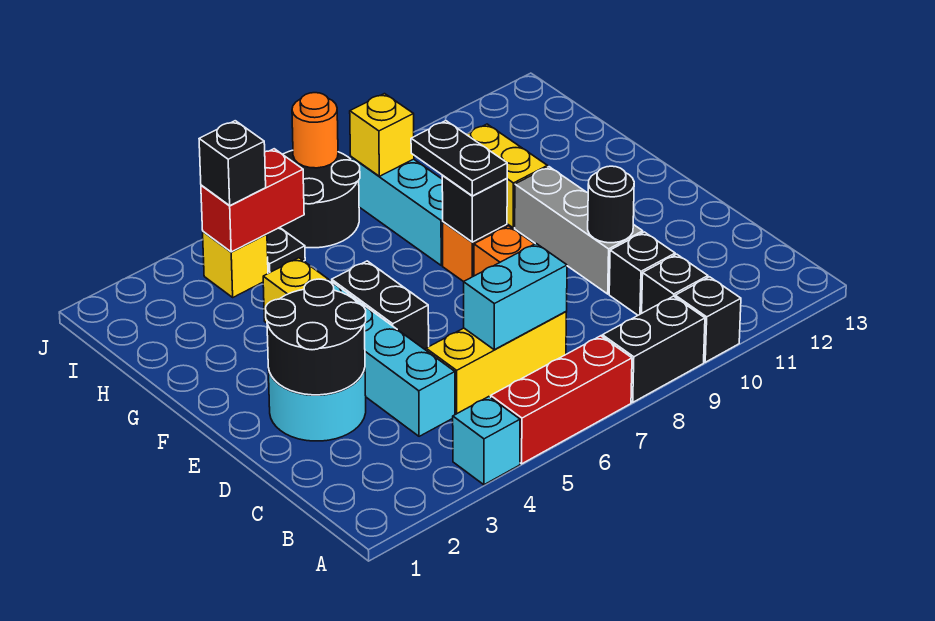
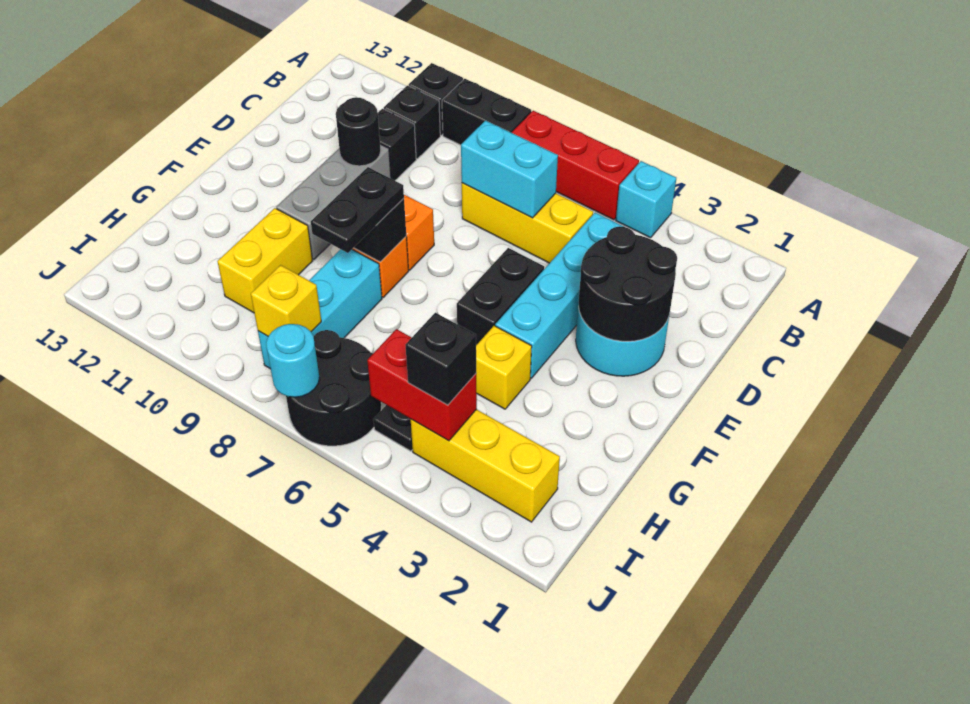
yellow brick I4 level 1 -> yellow brick I2:I4 level 1
orange round brick J7 level 2 -> cyan round brick J7 level 2

